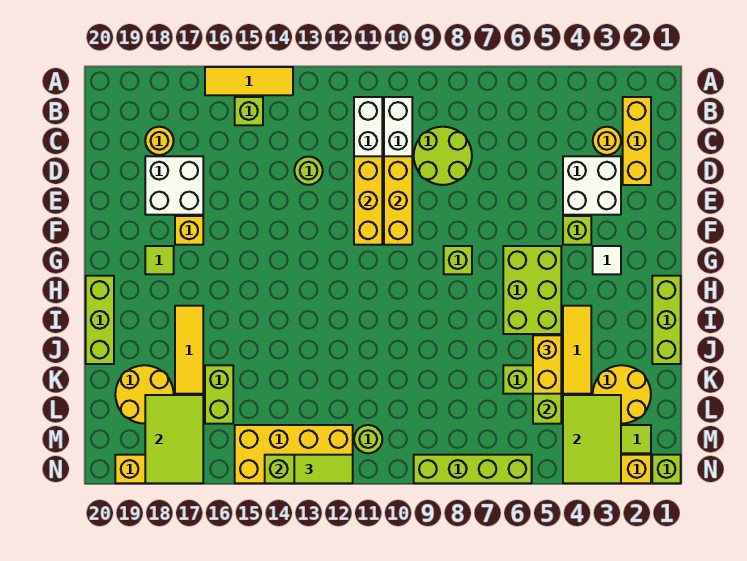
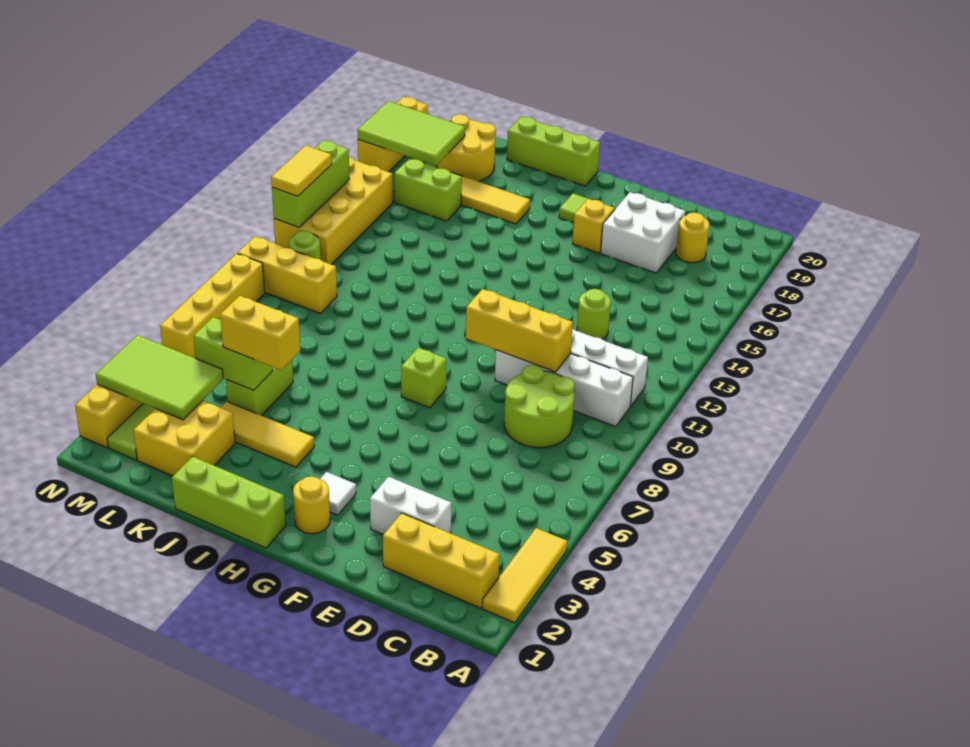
yellow tile A14:A16 level 1 -> yellow tile A2:A4 level 1
lime brick B15 level 1 -> none
yellow round brick C3 level 1 -> yellow round brick G2 level 1
white brick D3:E4 level 1 -> white brick D3:E3 level 1
yellow brick D11:F11 level 2 -> yellow brick L10:N10 level 1
lime brick F4 level 1 -> none
lime brick G5:I6 level 1 -> none
yellow round brick K2:L3 level 1 -> yellow brick K2:L3 level 1
lime brick N1 level 1 -> none
lime brick N6:N9 level 1 -> yellow brick N6:N9 level 1
lime tile N12:N13 level 3 -> yellow tile N12:N13 level 3

